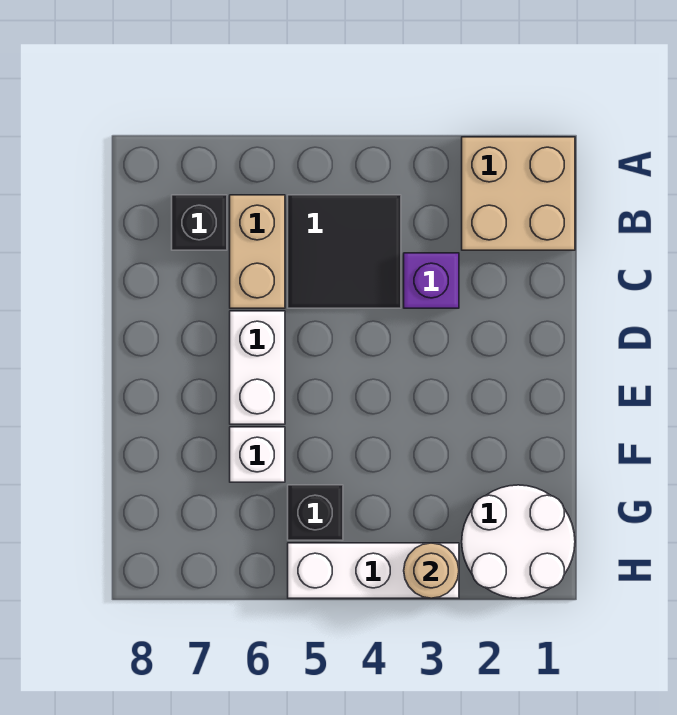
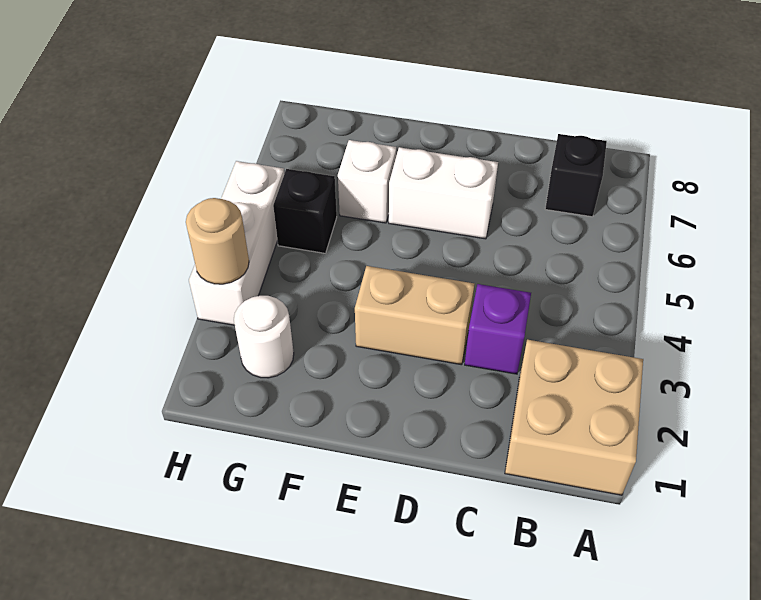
black tile B4:C5 level 1 -> none
tan brick B6:C6 level 1 -> tan brick D3:E3 level 1
white round brick G1:H2 level 1 -> white round brick G2 level 1

